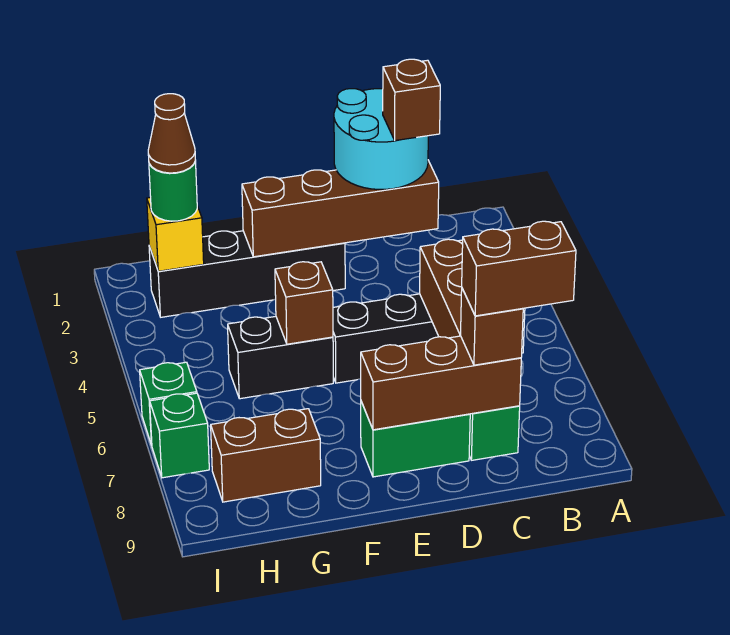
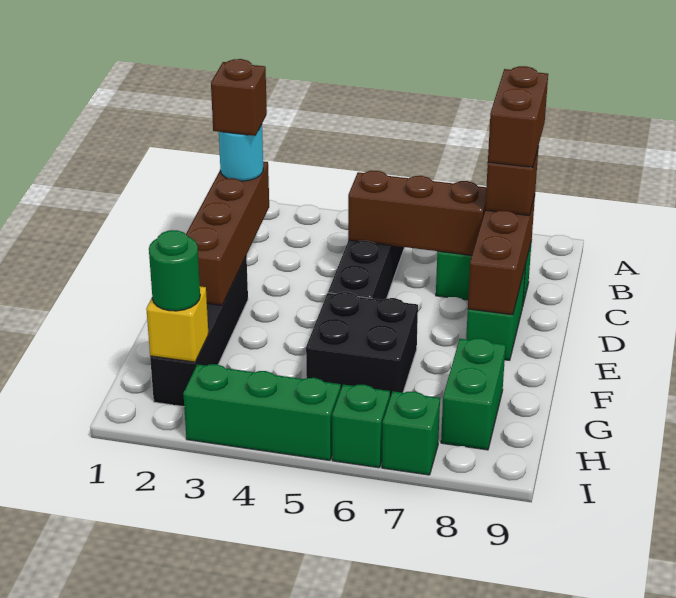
cyan round brick C1:D2 level 3 -> cyan round brick C2 level 3
black brick F5:G5 level 1 -> black brick F5:G6 level 1
brown brick F5 level 2 -> none
brown brick G8:H8 level 1 -> green brick G8:H8 level 1
brown cone H2 level 4 -> none
none -> green brick I3:I5 level 1

